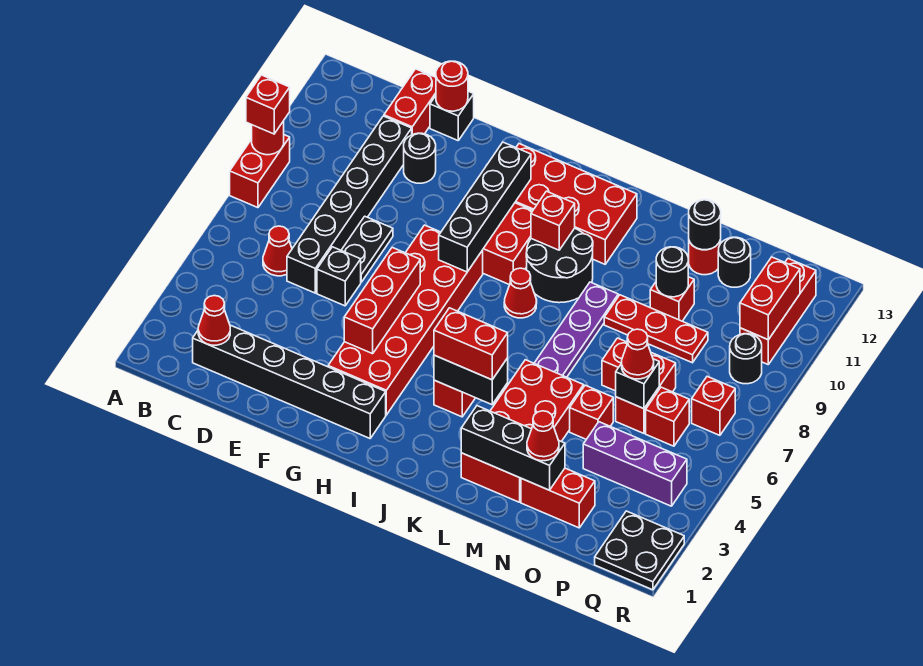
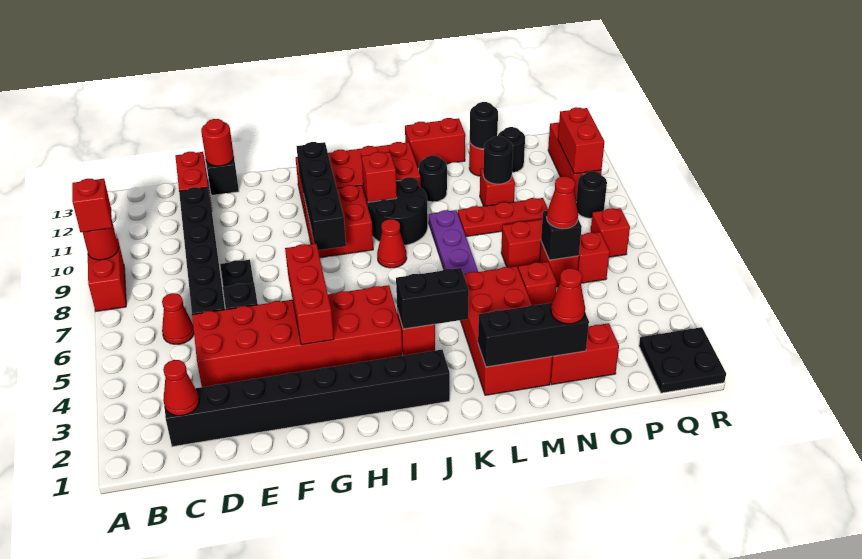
black brick C2:H2 level 1 -> black brick C2:J2 level 1
black round brick E11 level 1 -> black round brick L11 level 1
red brick G3:H8 level 1 -> red brick D4:I5 level 1
red brick J4:K4 level 3 -> red brick L13:M13 level 1
purple brick O4:Q4 level 1 -> none

